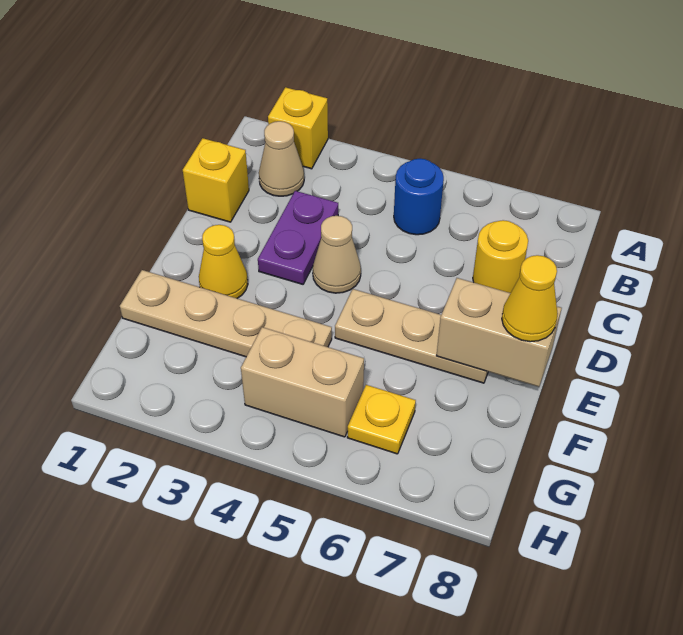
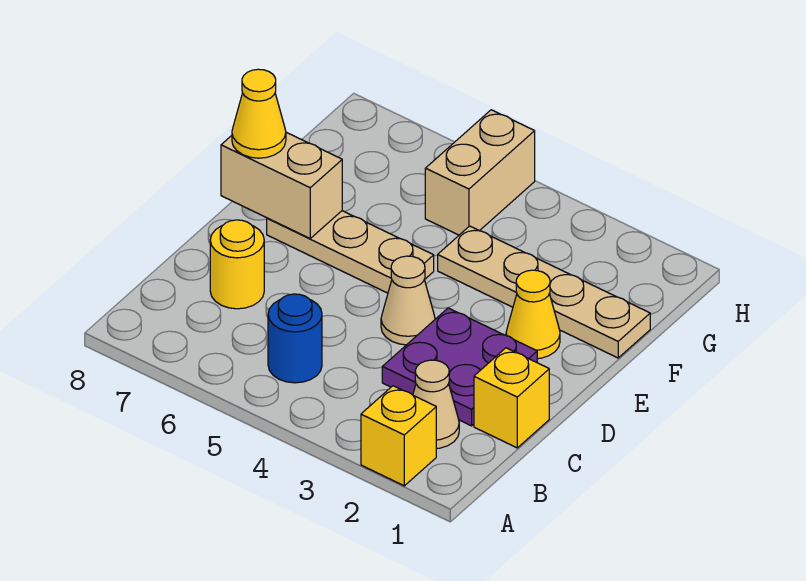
purple plate C3:D3 level 1 -> purple plate C2:D3 level 1
tan brick G4:G5 level 1 -> tan brick G5:H5 level 1
yellow plate G6 level 1 -> none

